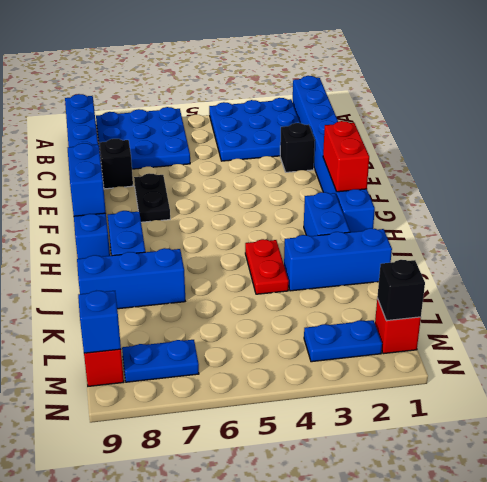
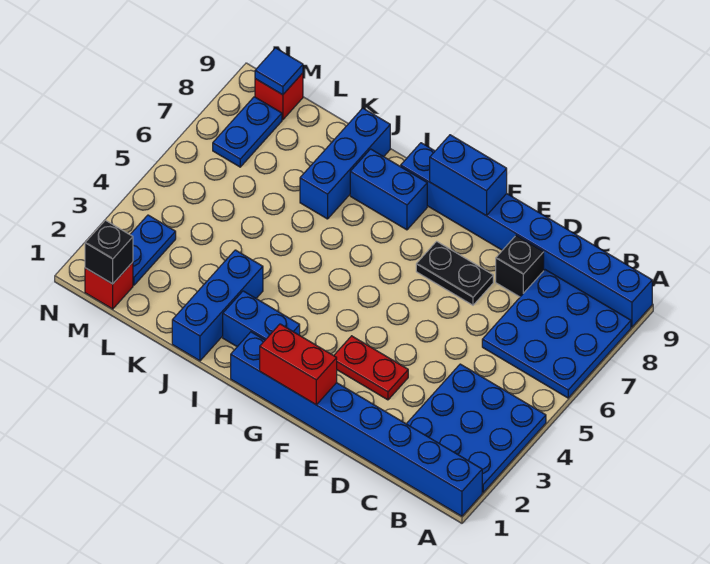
black brick D2 level 1 -> none
red plate I4:J4 level 1 -> red plate E3:F3 level 1
blue brick M9 level 2 -> blue tile M9 level 2

